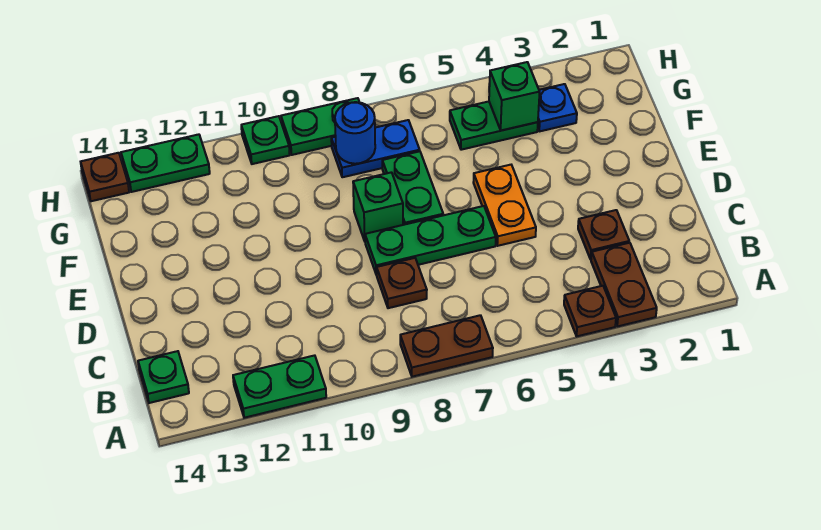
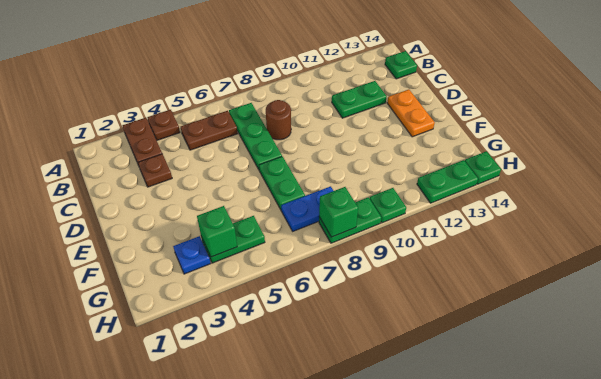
brown plate A7:A8 level 1 -> brown plate B5:B6 level 1
green plate A11:A12 level 1 -> green plate C11:C12 level 1
brown plate C8 level 1 -> brown round brick C8 level 1
orange plate D5:E5 level 1 -> orange plate D13:E13 level 1
green plate D6:D8 level 1 -> green plate B7:D7 level 1
green brick E8 level 1 -> green brick H8 level 2
blue round brick G8 level 2 -> none
brown plate H14 level 1 -> green plate H14 level 1

